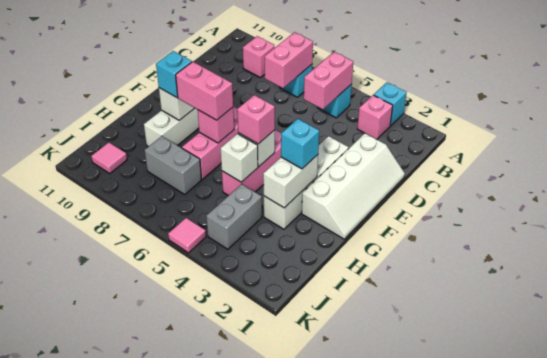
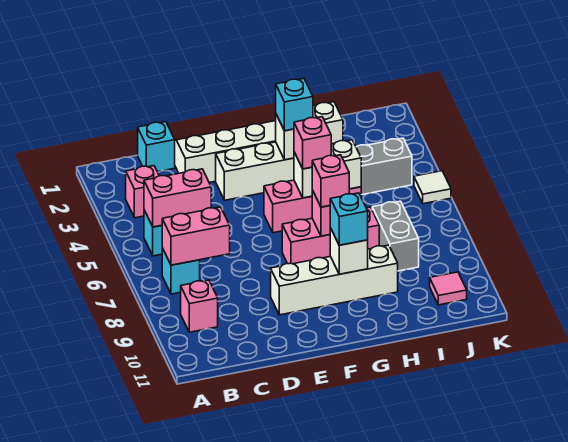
cyan brick A3 level 1 -> cyan brick C1 level 1
pink brick G7:G8 level 3 -> pink brick G7 level 3
pink tile K5 level 1 -> white tile K5 level 1

